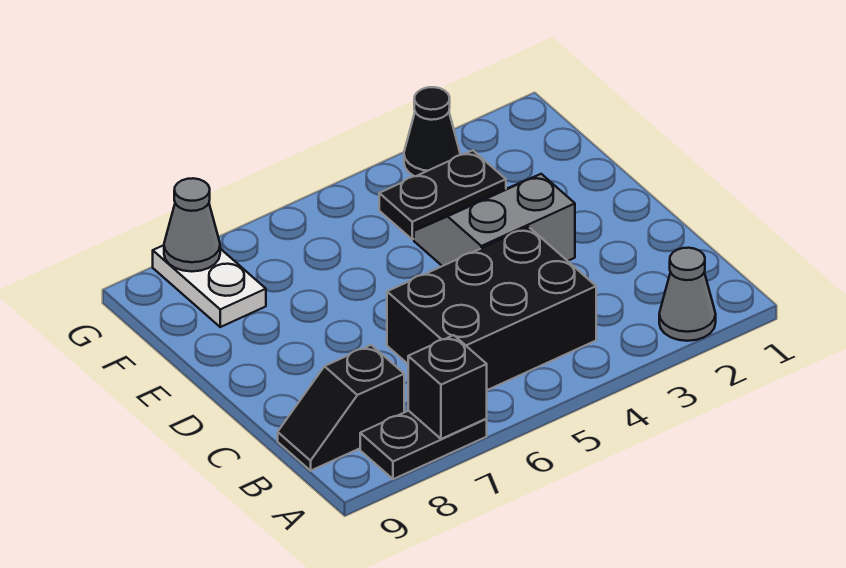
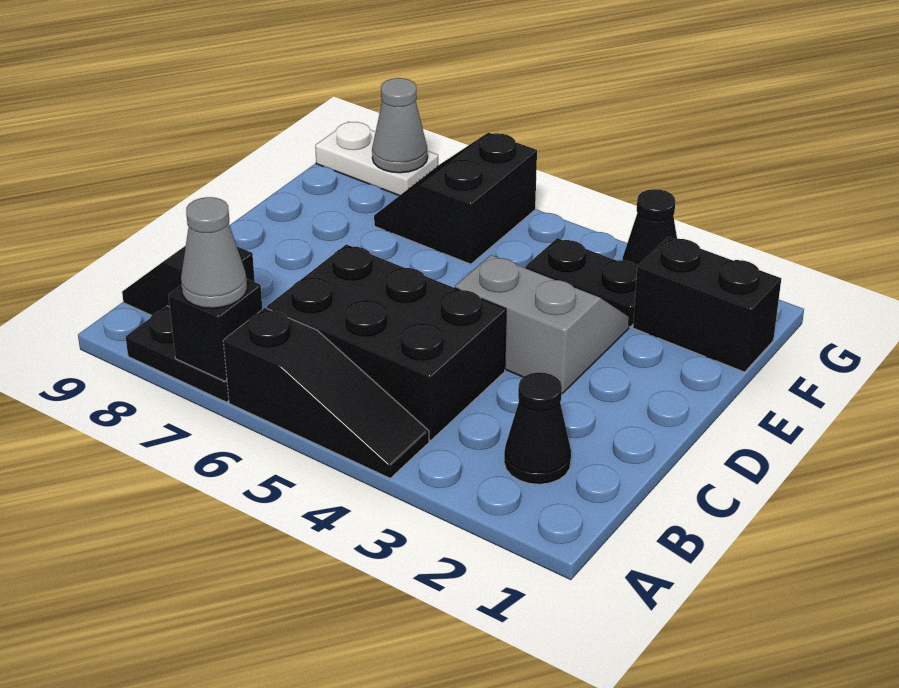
grey cone A2 level 1 -> grey cone A7 level 3
none -> black slope A4:A6 level 1 top 6
none -> black cone B2 level 1
none -> black brick F1:F2 level 1
none -> black slope F6:G7 level 1 top 6
white plate F8:G8 level 1 -> white plate G8:G9 level 1

